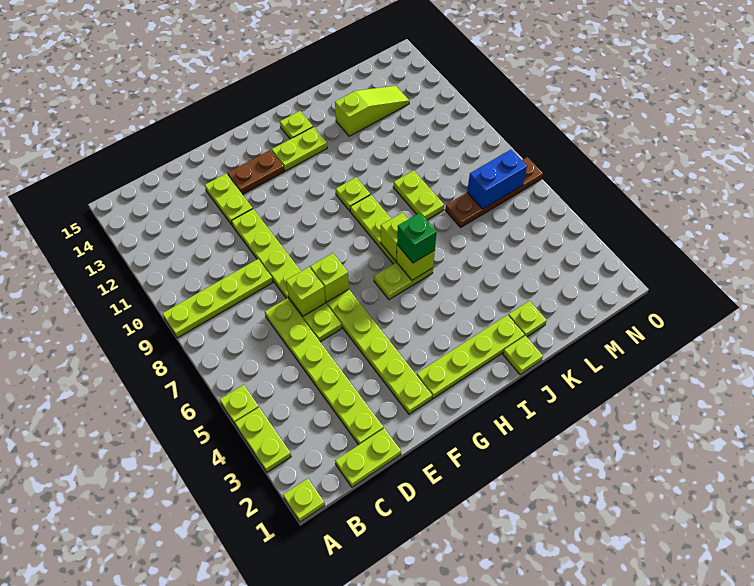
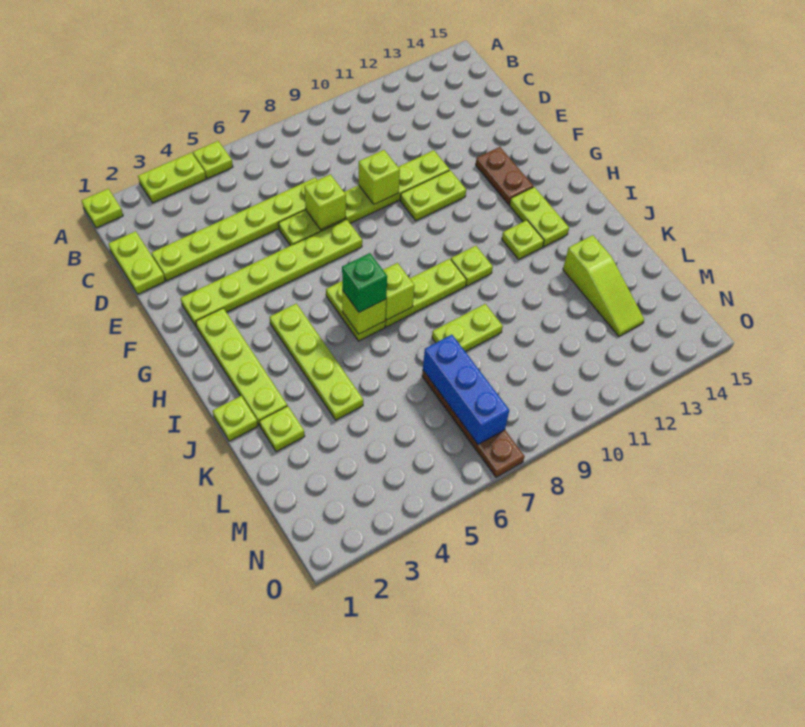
lime plate A9:D9 level 1 -> lime plate H4:K4 level 1
lime plate E12:E13 level 1 -> lime plate F10:F11 level 1
lime brick F7 level 2 -> lime brick E9 level 2
lime plate I14 level 1 -> lime plate I12 level 1
blue brick M7:N7 level 2 -> blue brick L7:N7 level 2

